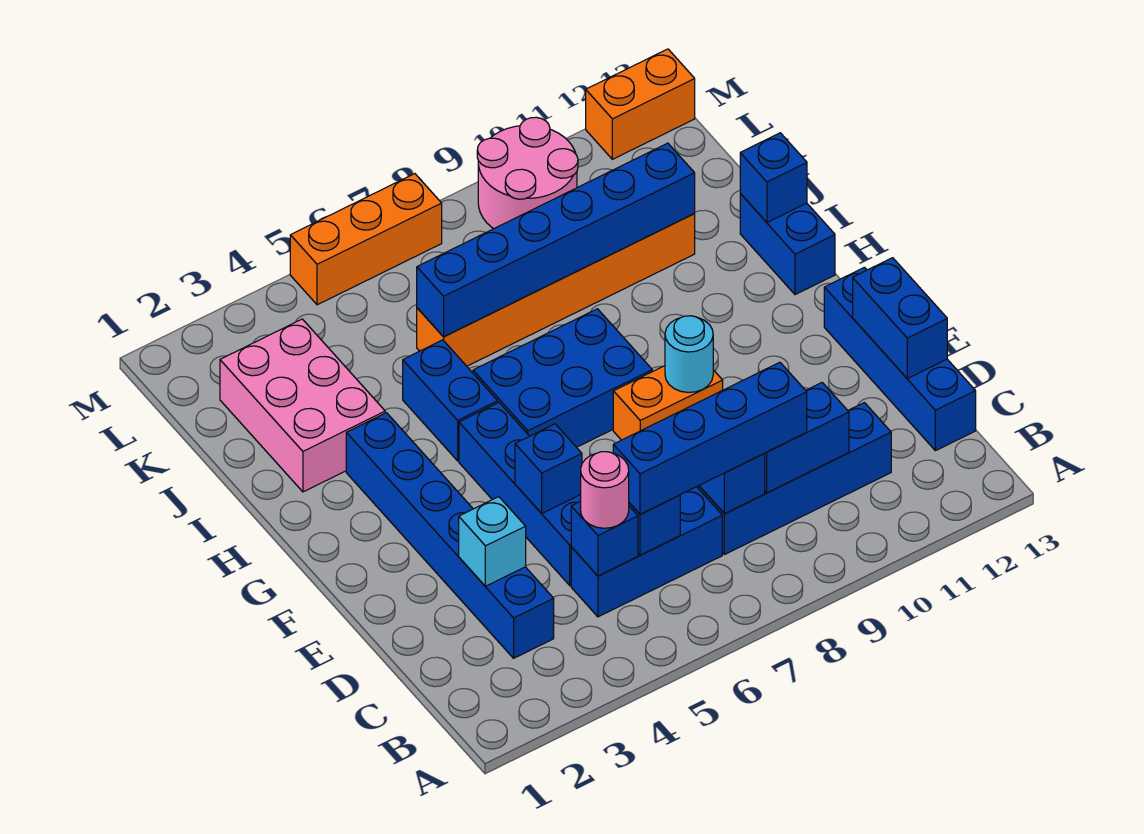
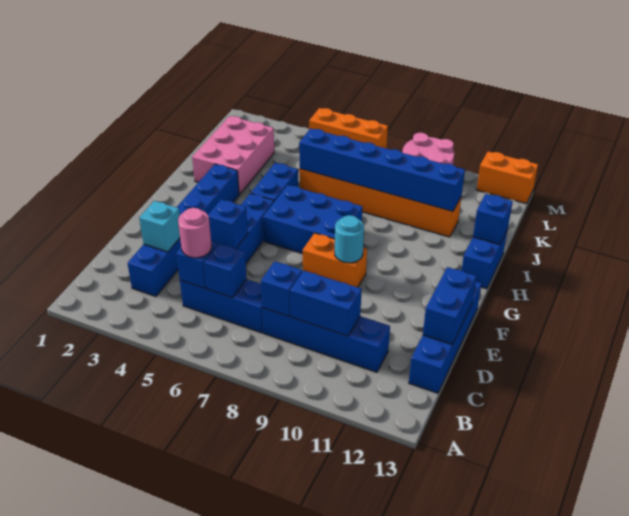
blue brick C6:C9 level 3 -> none

